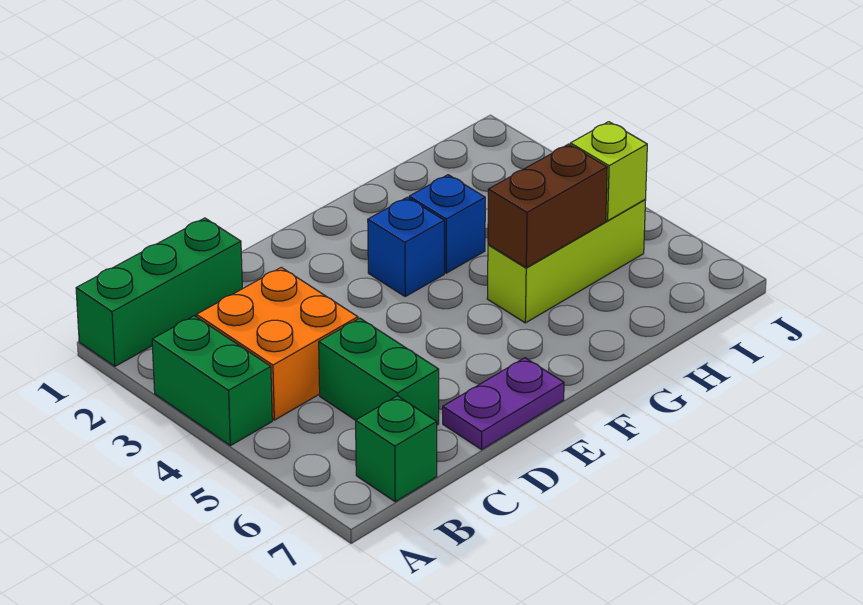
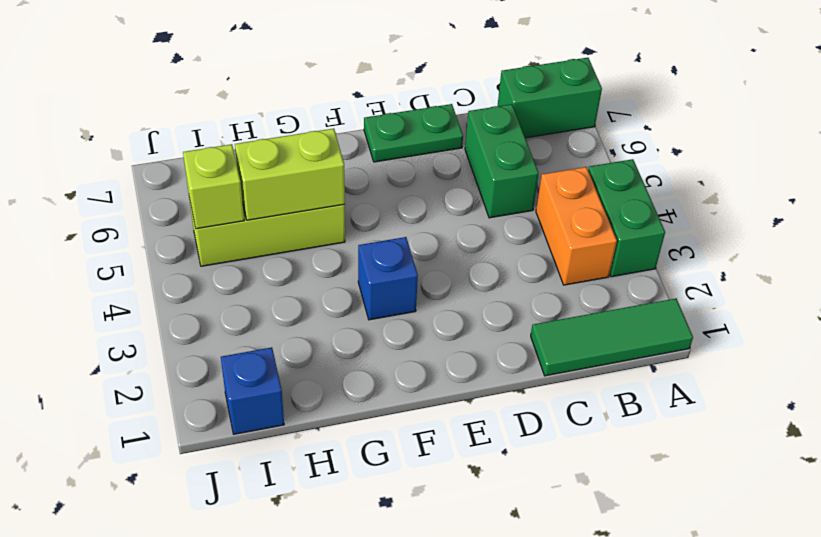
green brick A1:C1 level 1 -> green tile A1:C1 level 1
orange brick B3:C4 level 1 -> orange brick B3:B4 level 1
green brick B7 level 1 -> green brick A7:B7 level 1
purple plate D7:E7 level 1 -> green plate D7:E7 level 1
blue brick G3 level 1 -> blue brick I1 level 1
brown brick G5:H5 level 2 -> lime brick G5:H5 level 2

